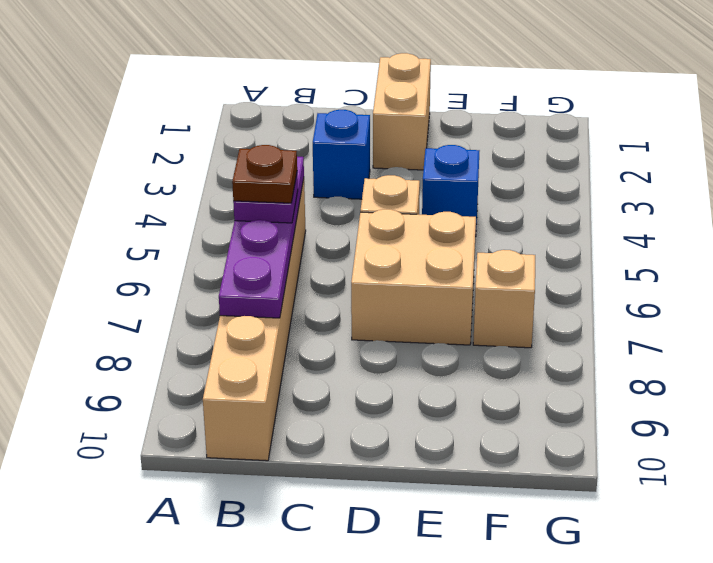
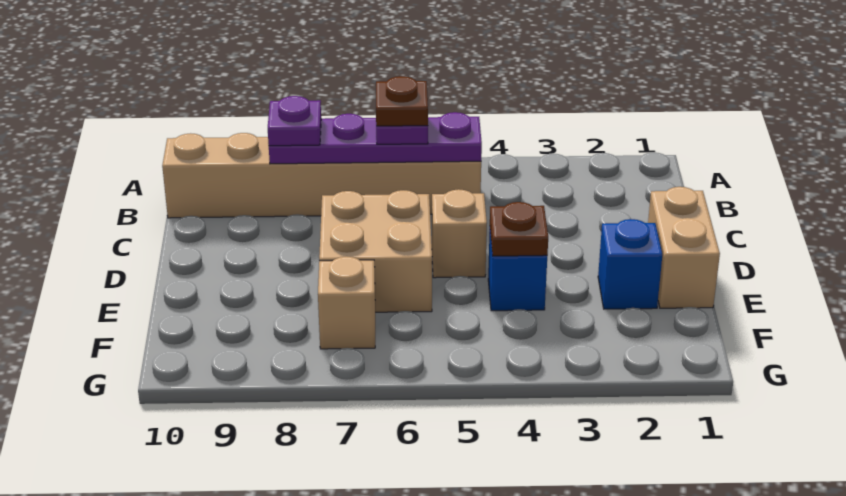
none -> purple plate B8 level 3
blue brick C3 level 1 -> blue brick E2 level 1
tan brick D1:D2 level 1 -> tan brick D1:E1 level 1
none -> brown plate E4 level 2

